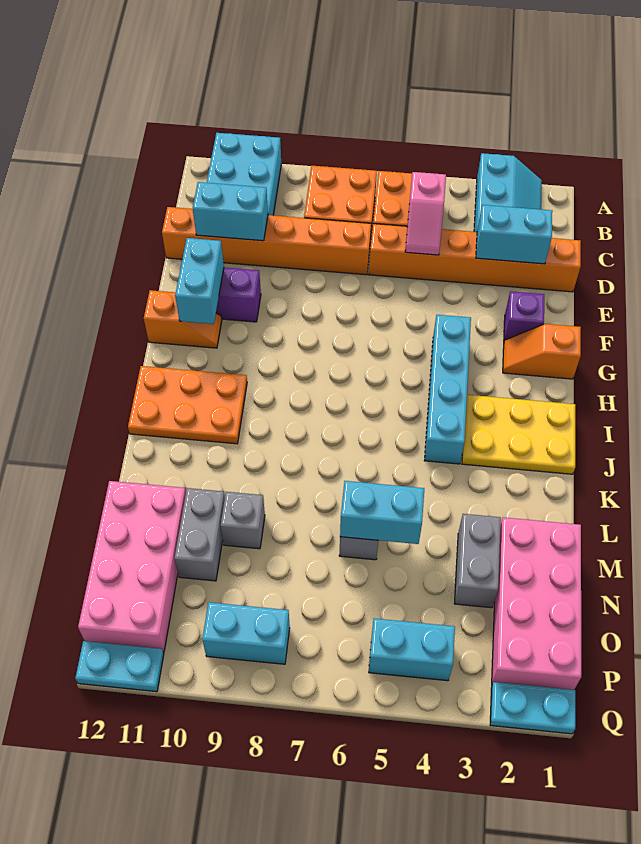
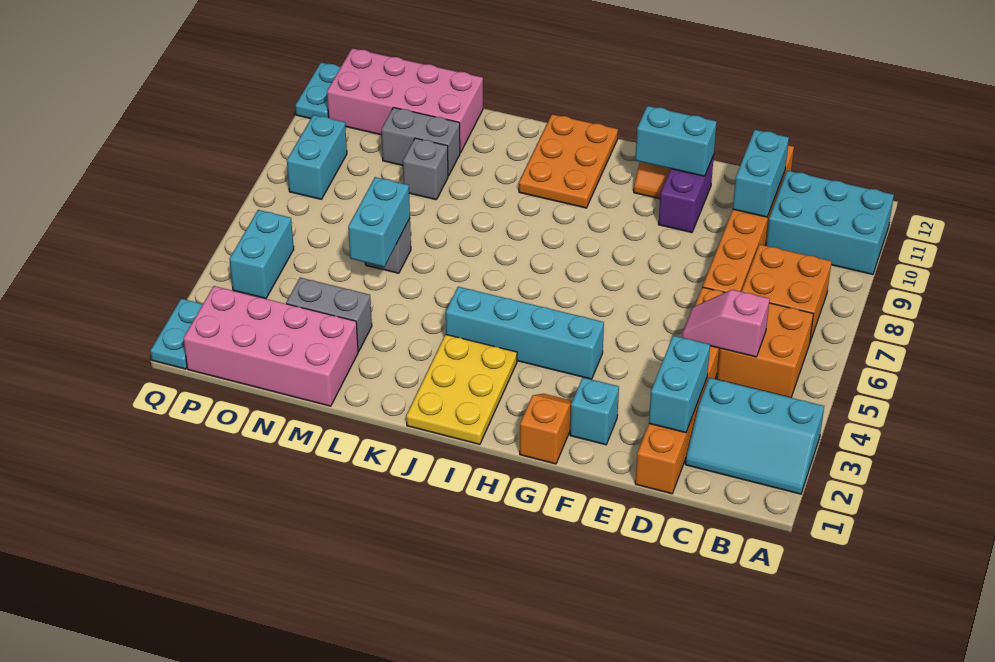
purple brick F2 level 1 -> cyan brick F2 level 1

